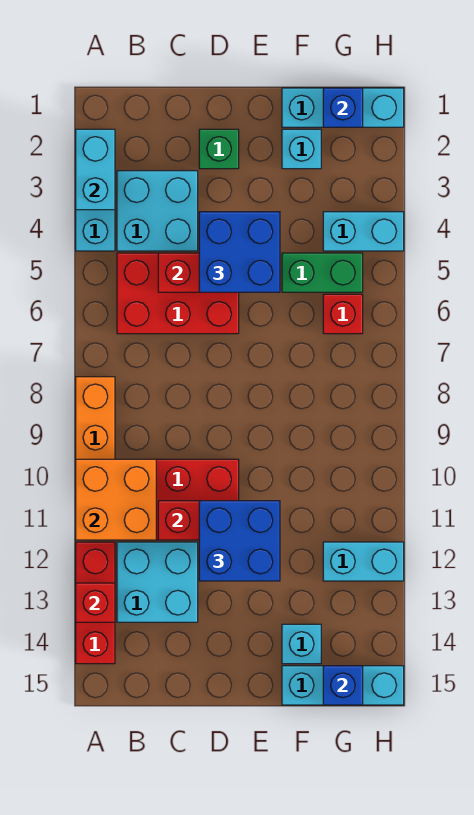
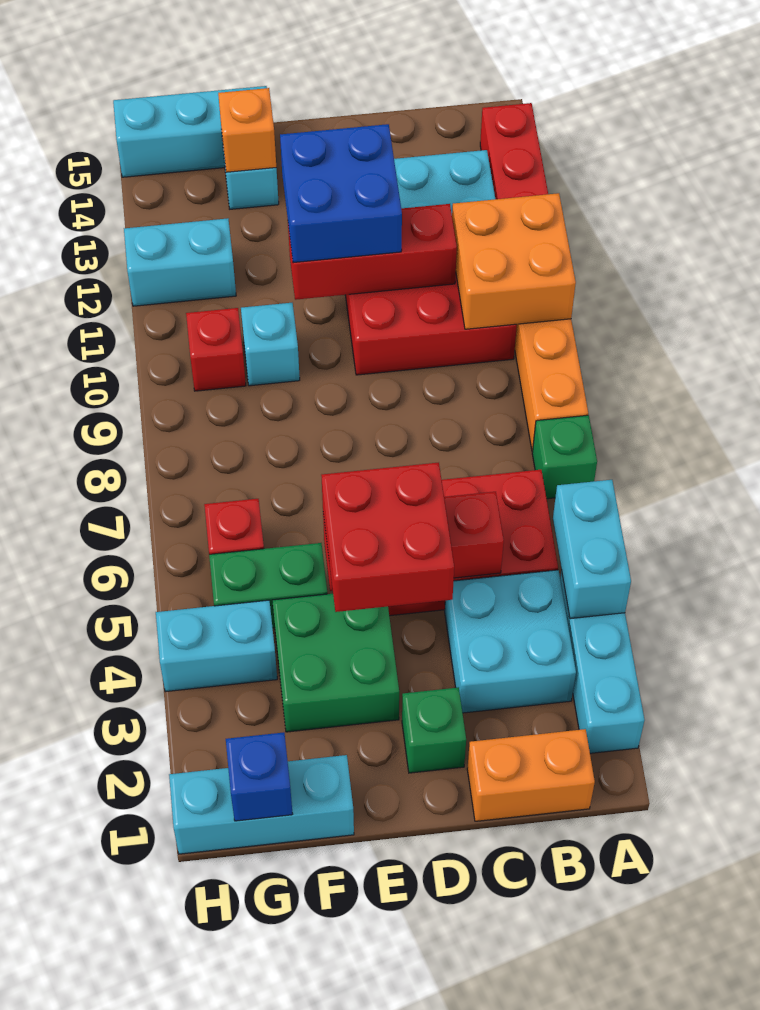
cyan brick A2:A3 level 2 -> cyan brick A4:A5 level 2
none -> green brick A7 level 1
red brick A13 level 2 -> red brick G10 level 1
none -> orange brick B1:C1 level 1
blue brick D4:E5 level 3 -> red brick D4:E5 level 3
none -> green brick E3:F4 level 1
cyan brick F2 level 1 -> cyan brick F10 level 1
none -> orange brick F14 level 2
blue brick G15 level 2 -> none

